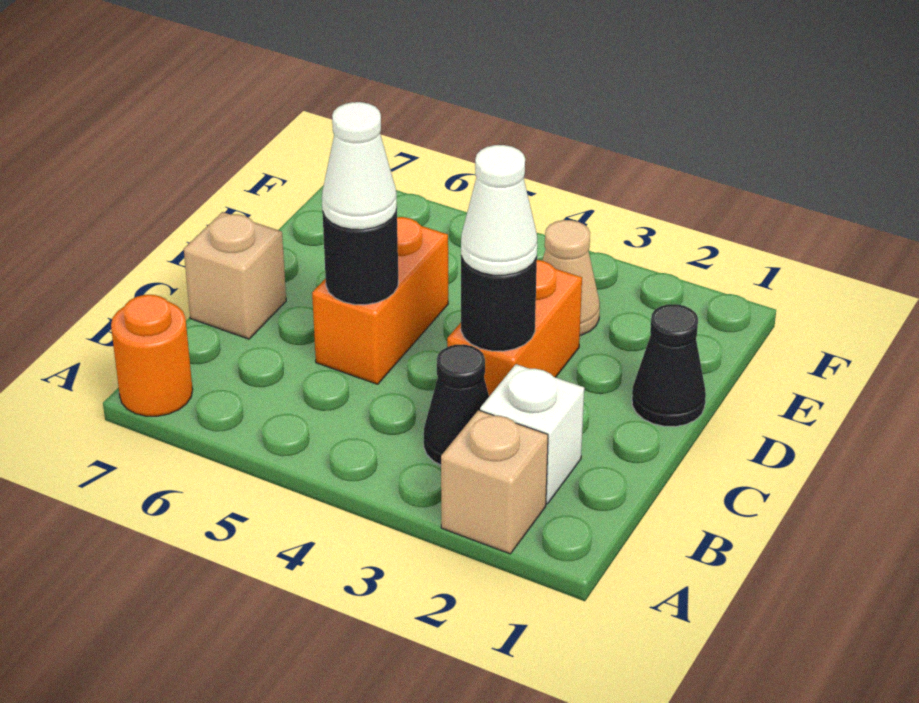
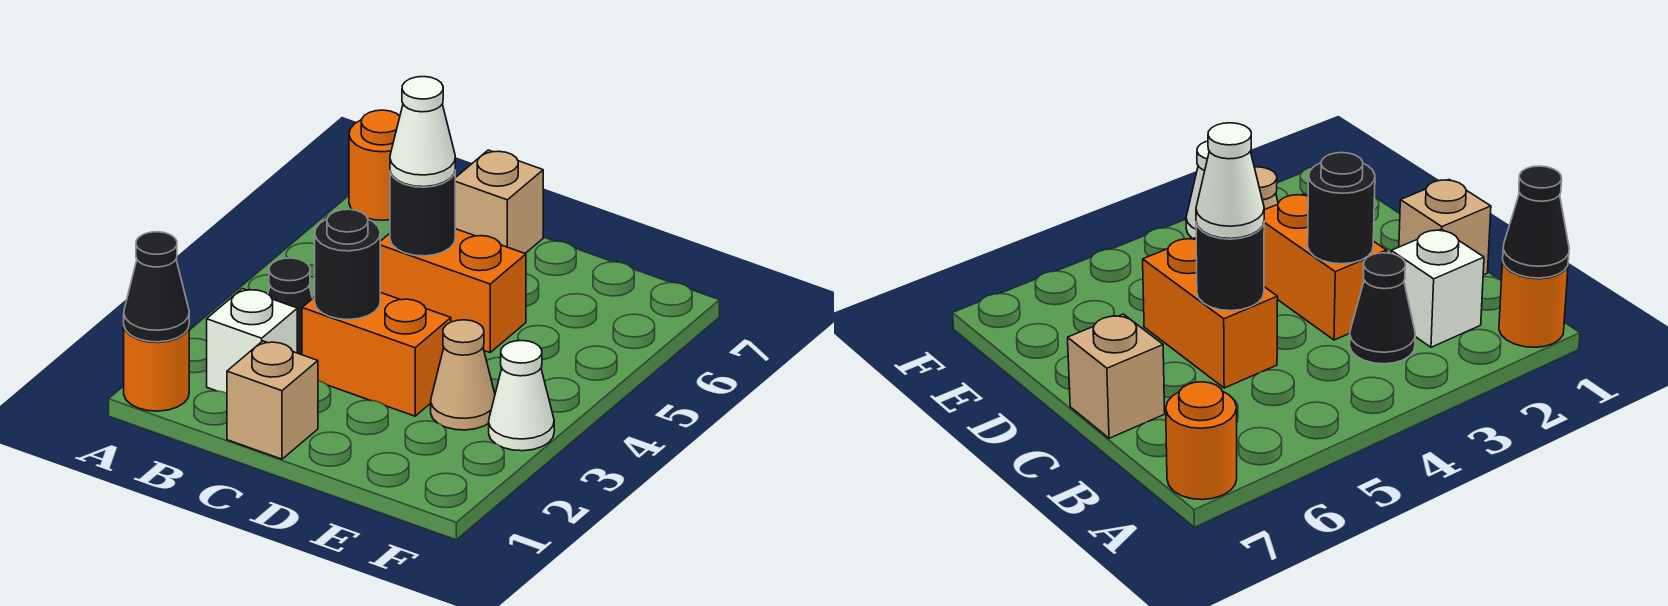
none -> orange round brick A1 level 1
tan brick A2 level 1 -> tan brick C1 level 1
white cone C3 level 3 -> white cone F3 level 1
black cone D1 level 1 -> black cone A1 level 2

